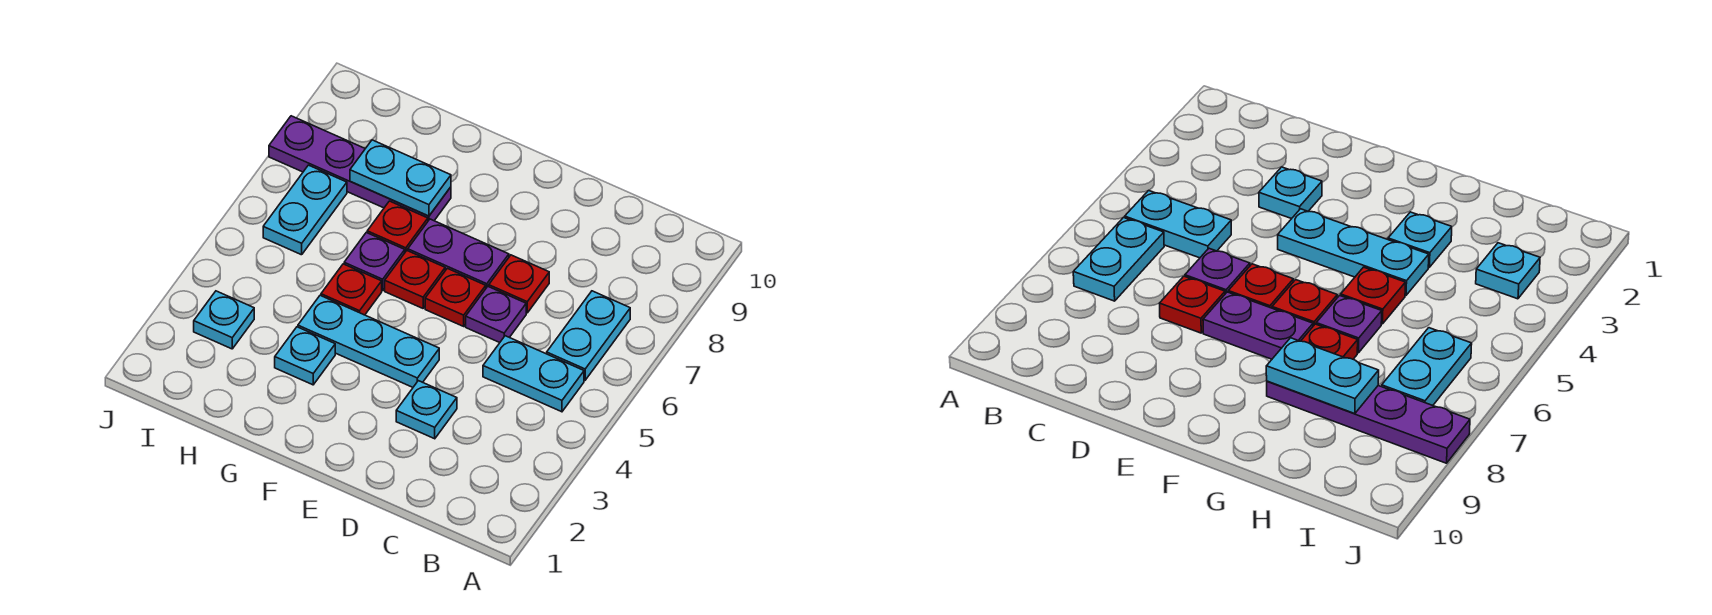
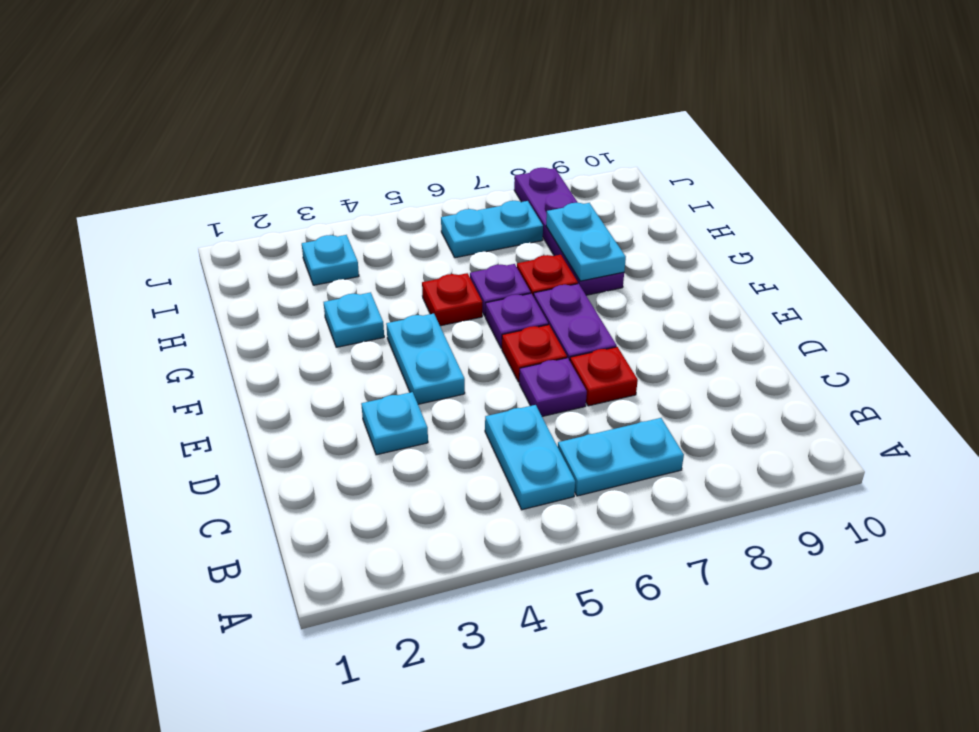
cyan plate E4:G4 level 1 -> cyan plate E4:F4 level 1
red plate F6 level 1 -> purple plate F6 level 1

